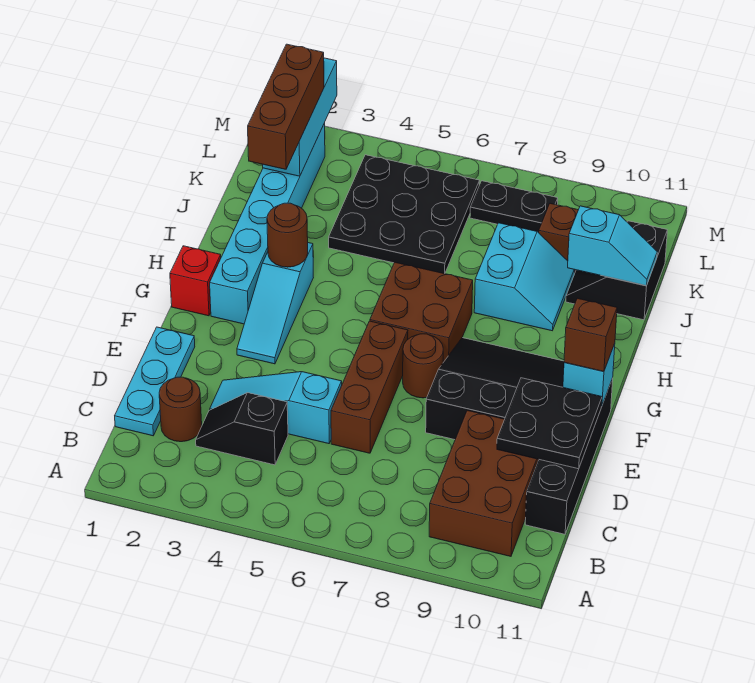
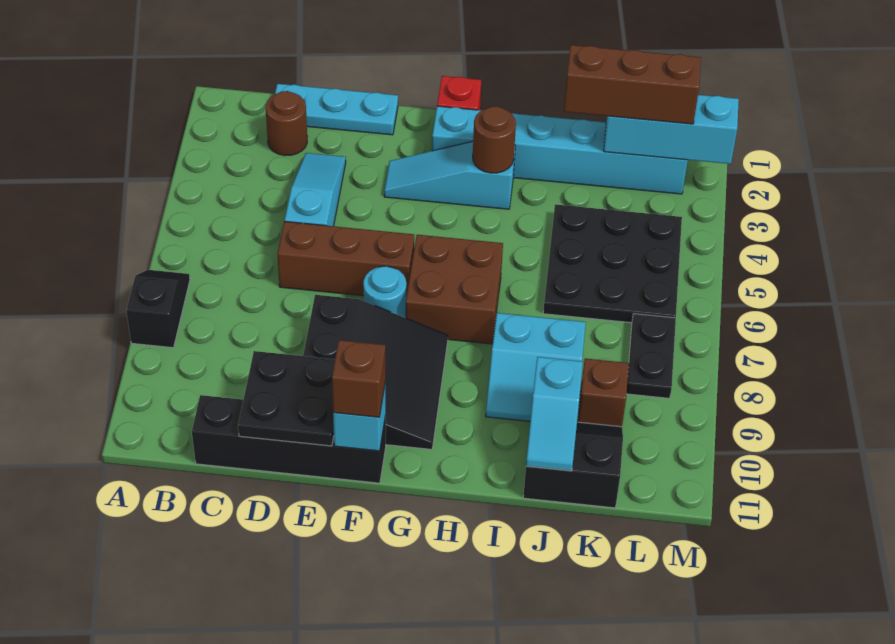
brown brick B9:D10 level 1 -> none
black slope C3:C4 level 1 top 4 -> black slope A7:A8 level 1 top 8
brown round brick F7 level 1 -> cyan round brick F7 level 1

